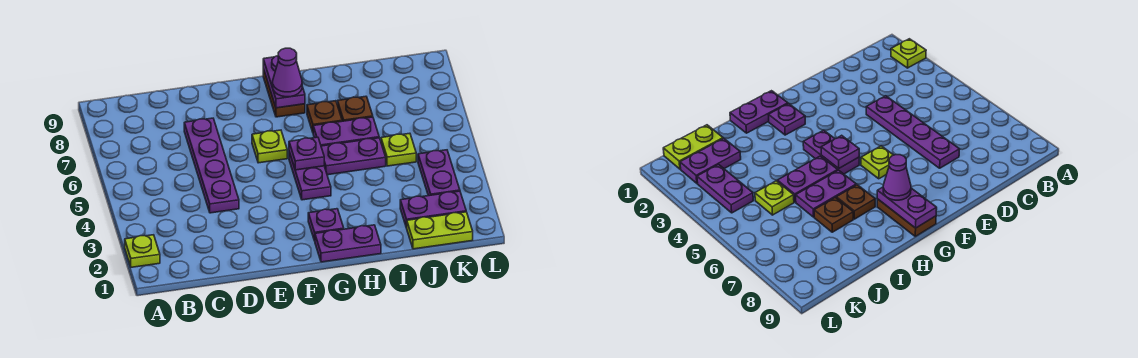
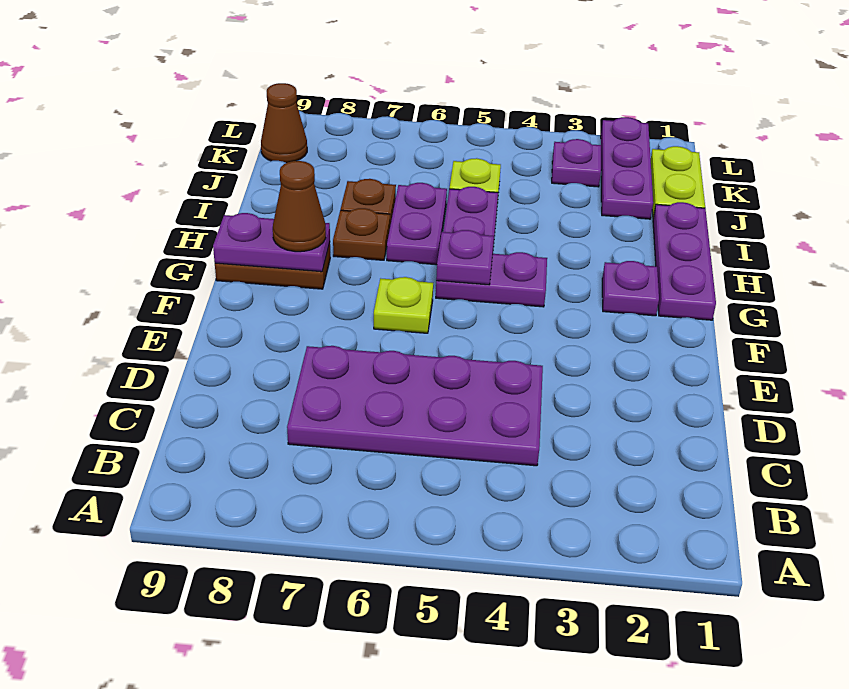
lime plate A2 level 1 -> none
purple plate D4:D7 level 1 -> purple plate C4:D7 level 1
purple plate G1:H1 level 1 -> purple plate G1:I1 level 1
purple cone G8 level 3 -> brown cone G8 level 3
purple plate J2:K2 level 1 -> purple plate J2:L2 level 1
purple plate K3:K4 level 1 -> purple plate K3 level 1
none -> brown cone K9 level 1

